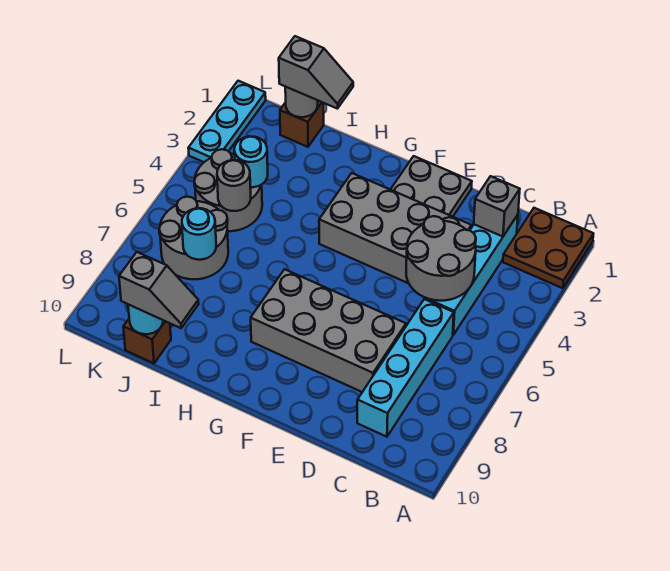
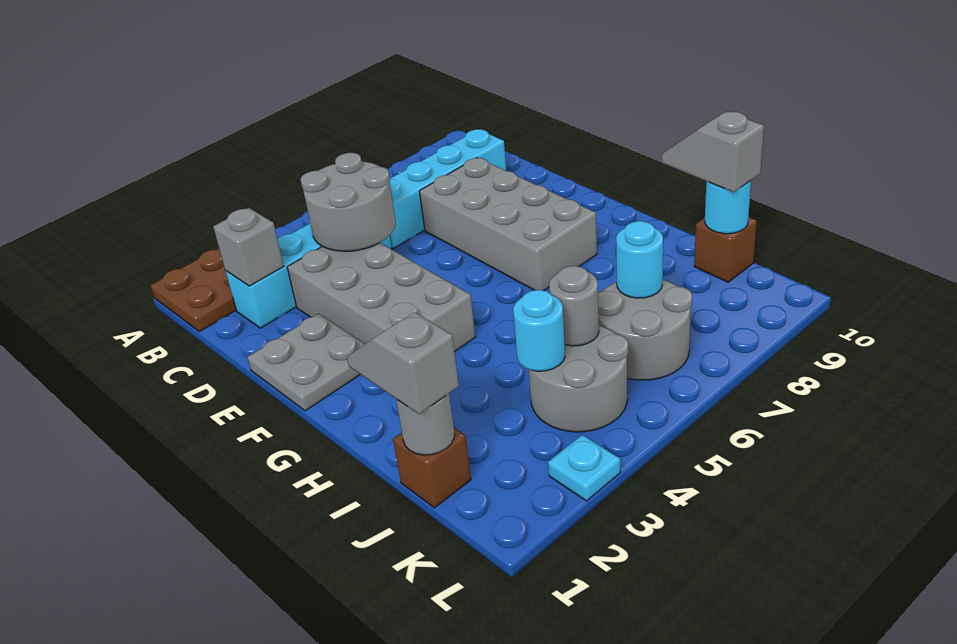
cyan plate L1:L3 level 1 -> cyan plate L3 level 1

